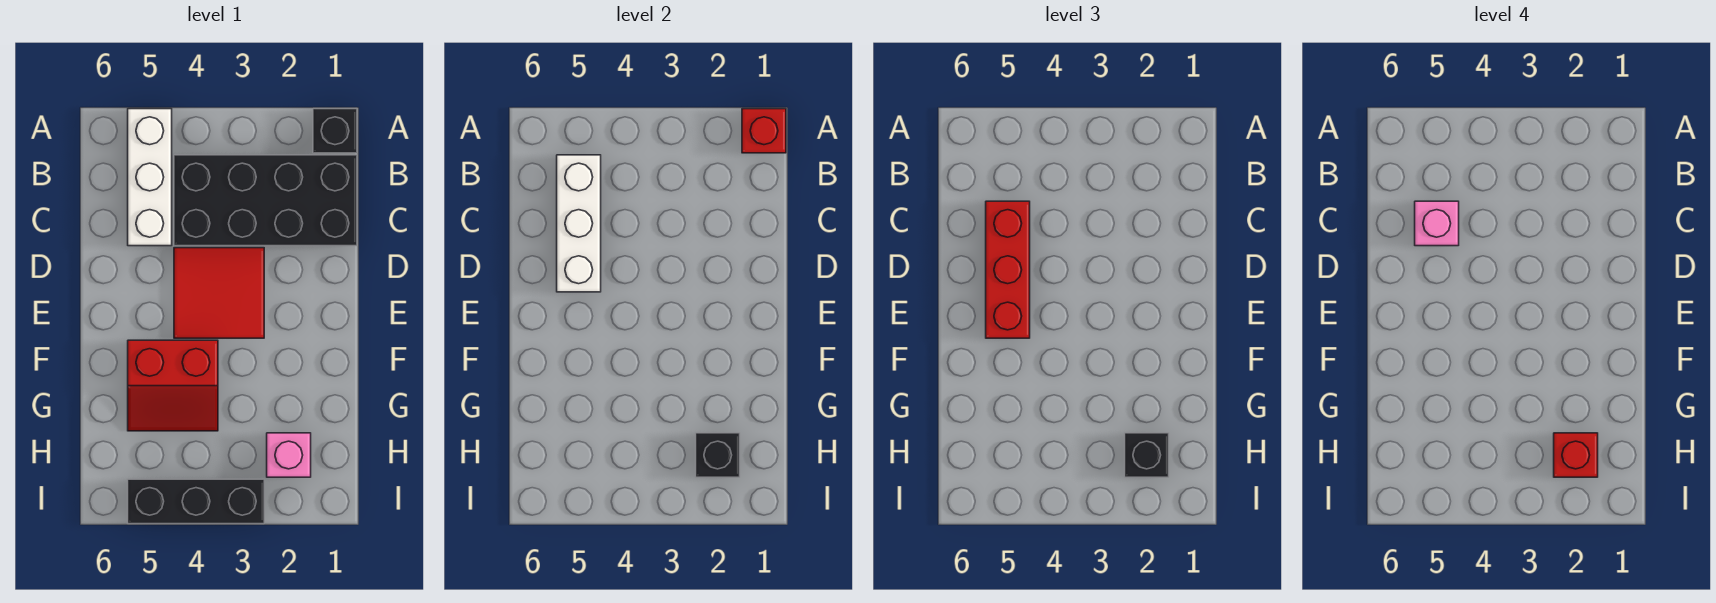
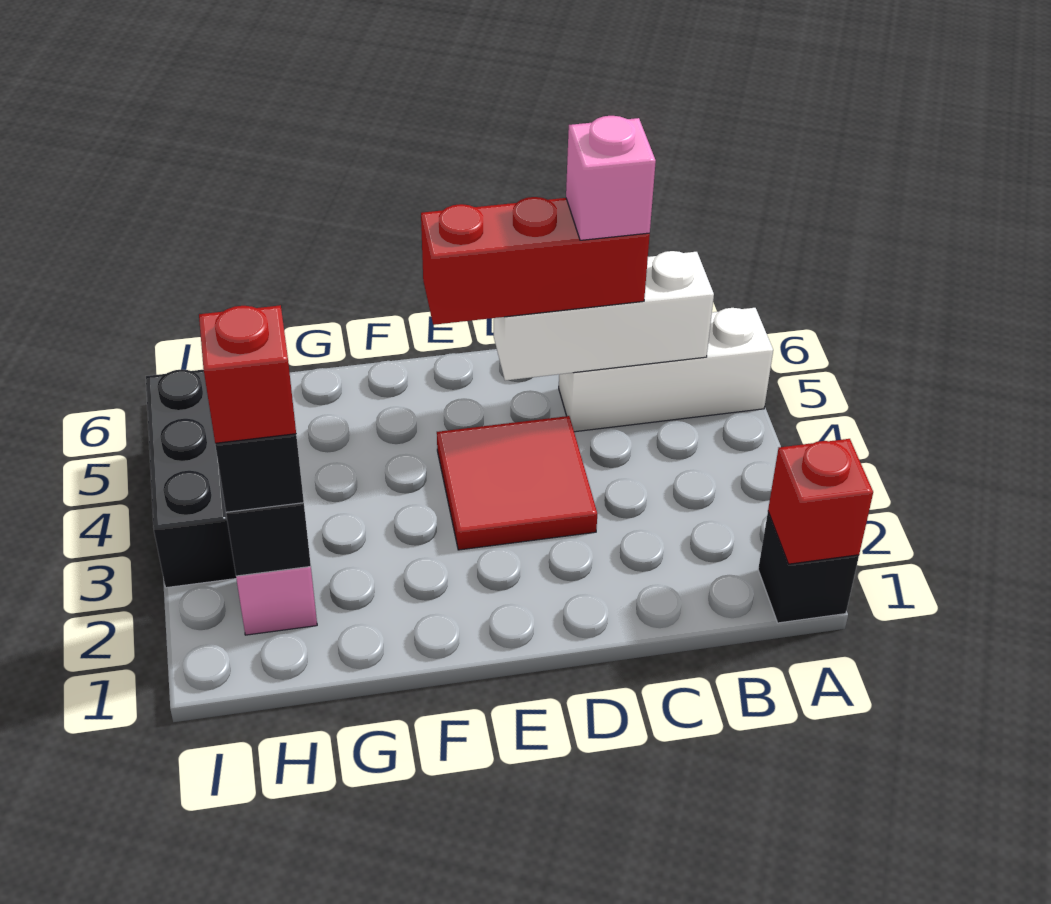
black brick B1:C4 level 1 -> none
red slope F4:G5 level 1 top F -> none

